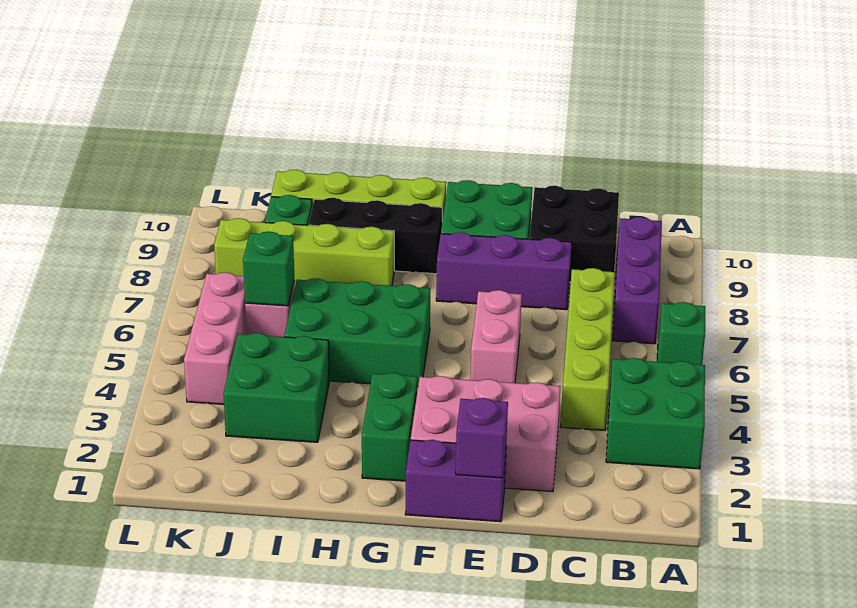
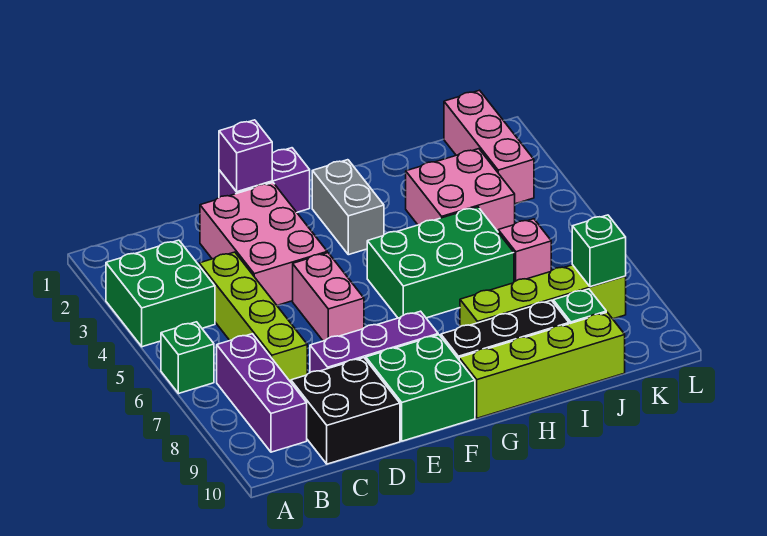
pink brick D2:F3 level 1 -> pink brick D2:E4 level 1
green brick G2:G3 level 1 -> grey brick G2:G3 level 1
green brick I3:J4 level 1 -> pink brick I3:J4 level 1
green brick J6 level 2 -> green brick K8 level 2
pink brick K4:K6 level 1 -> pink brick K1:K3 level 1

